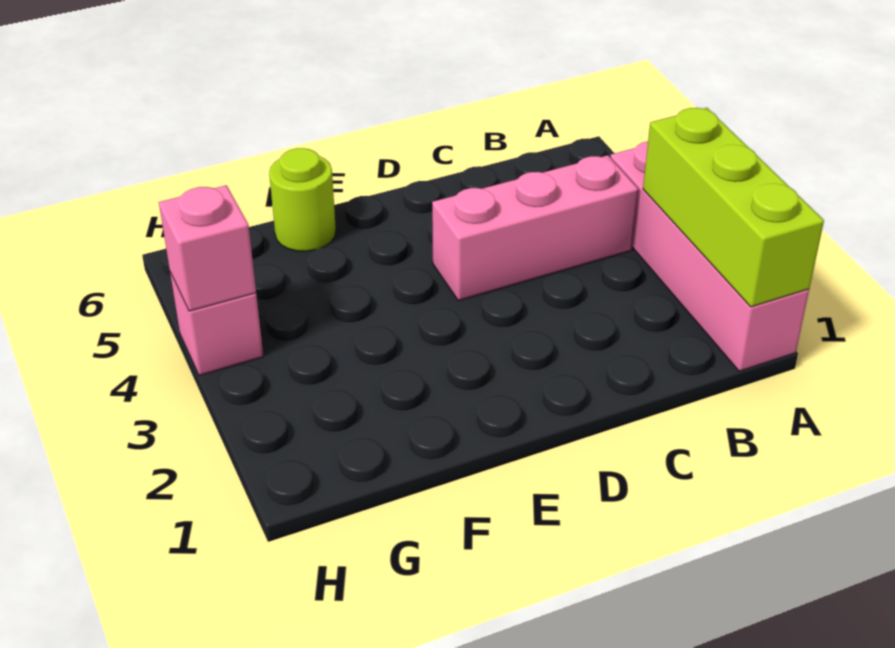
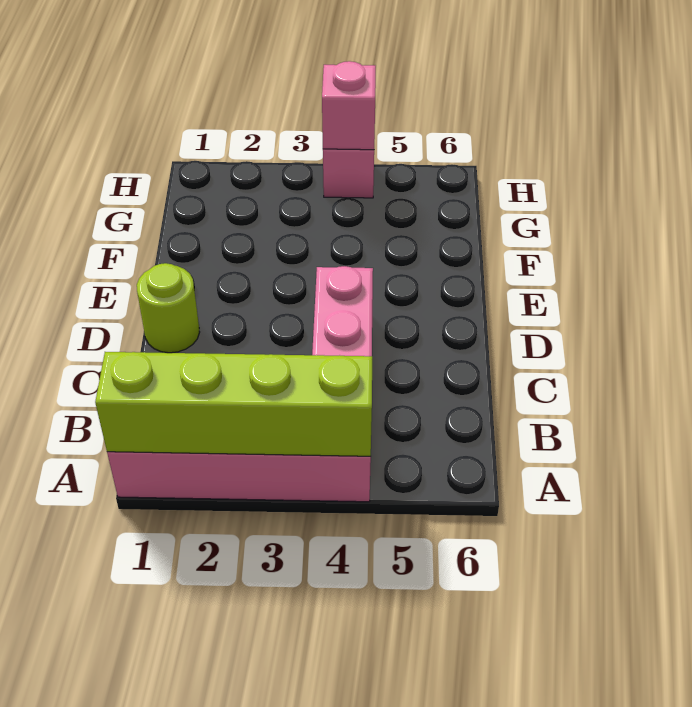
lime brick A1:A3 level 2 -> lime brick A1:A4 level 2
lime round brick F6 level 1 -> lime round brick D1 level 1

